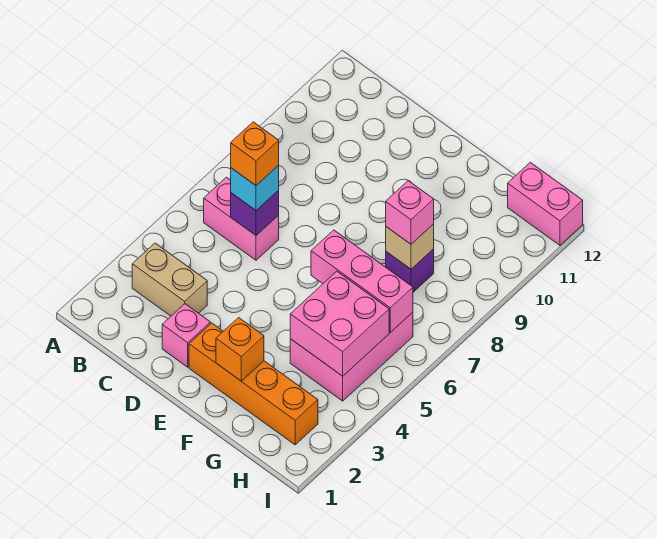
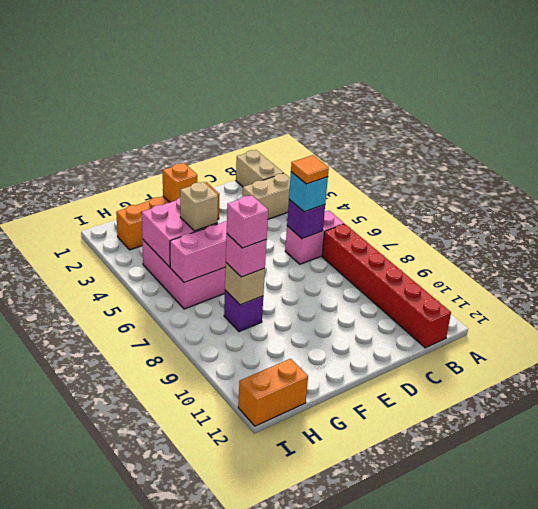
none -> tan brick B1:B2 level 1
none -> red brick B7:B12 level 1
orange brick C6 level 4 -> orange tile C6 level 4
pink brick D2 level 1 -> pink brick G8 level 4
none -> tan brick G5 level 3
pink brick H12:I12 level 1 -> orange brick H12:I12 level 1

